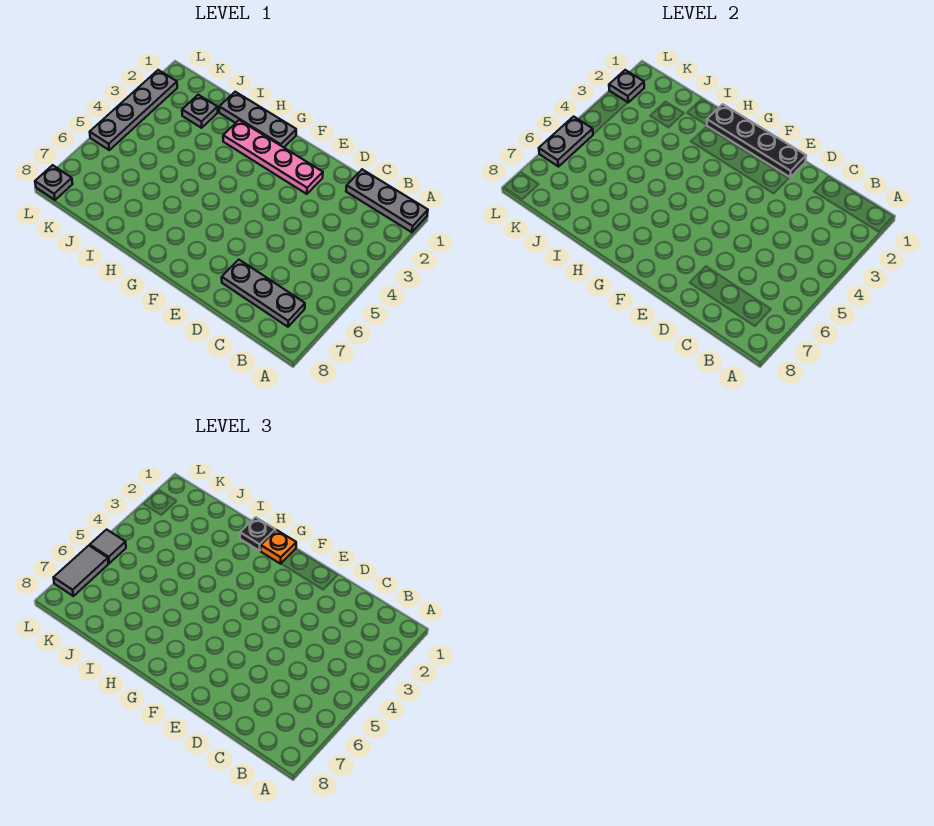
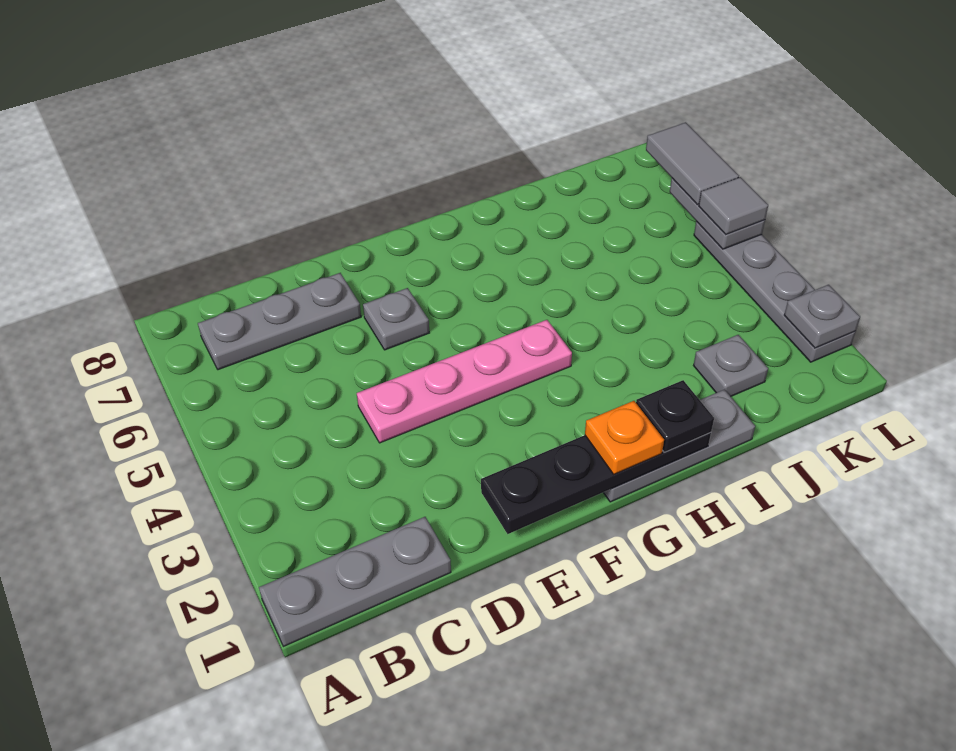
pink plate E2:H2 level 1 -> pink plate D4:G4 level 1
grey plate L8 level 1 -> grey plate E6 level 1

